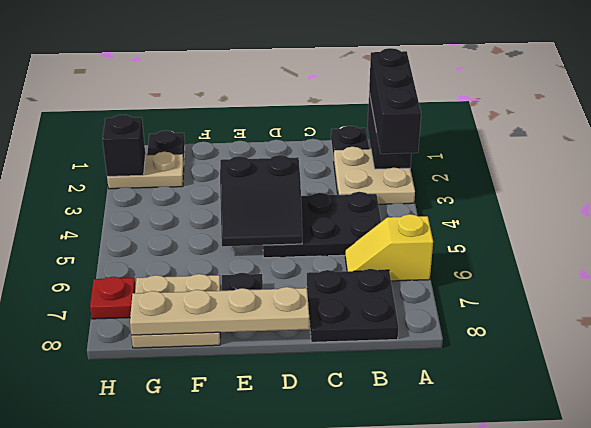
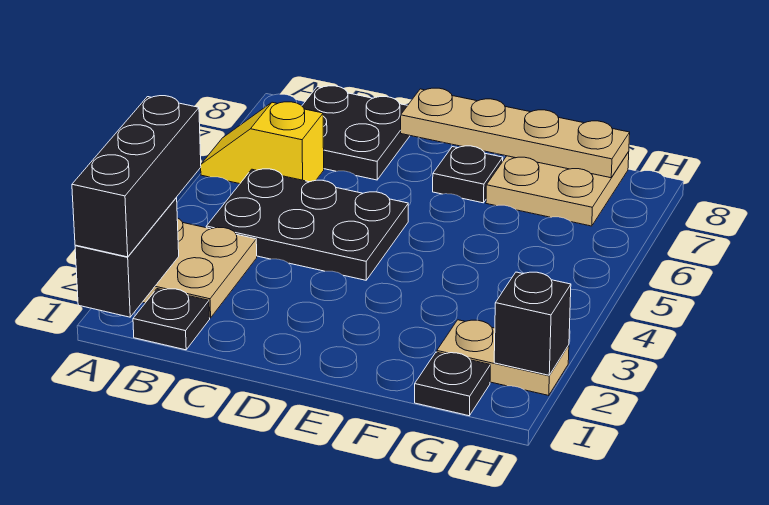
yellow slope A6:B6 level 1 top A -> yellow slope A6:B6 level 1 top B
black slope D4:E5 level 2 top 4 -> none
red plate H7 level 1 -> none

